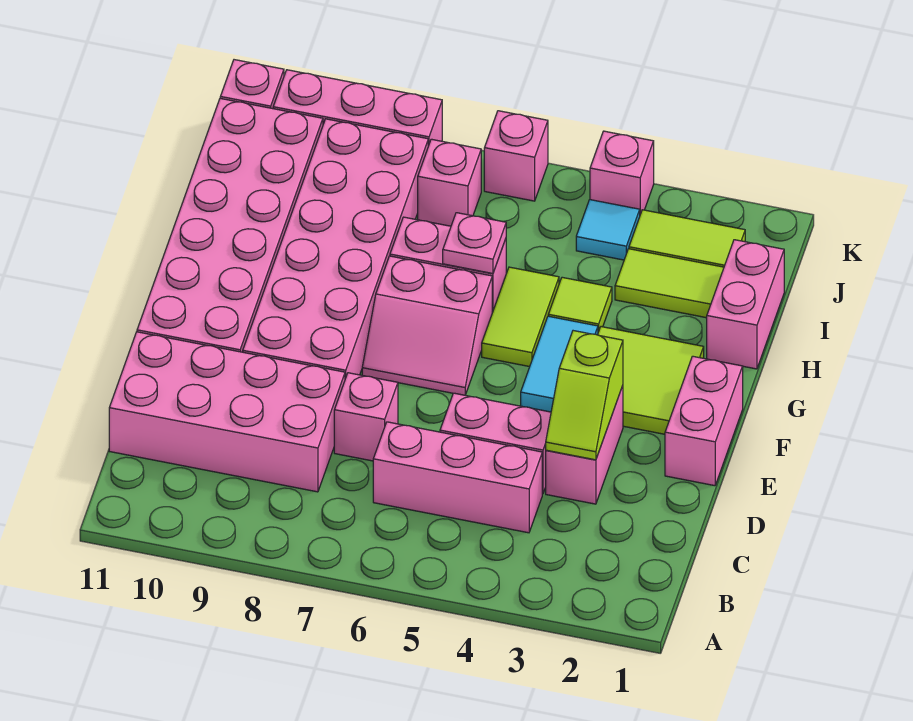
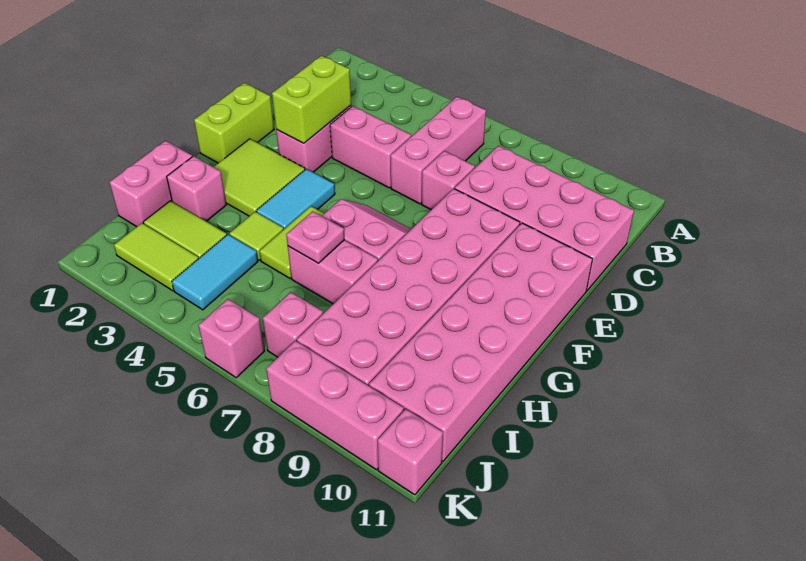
pink brick C4:C6 level 1 -> pink brick B6:D6 level 1
lime slope D3:E3 level 2 top E -> lime brick D3:E3 level 2
pink brick E1:F1 level 1 -> lime brick E1:F1 level 1
cyan tile J4 level 1 -> cyan tile I4:J4 level 1
pink brick K4 level 1 -> pink brick H2 level 1

